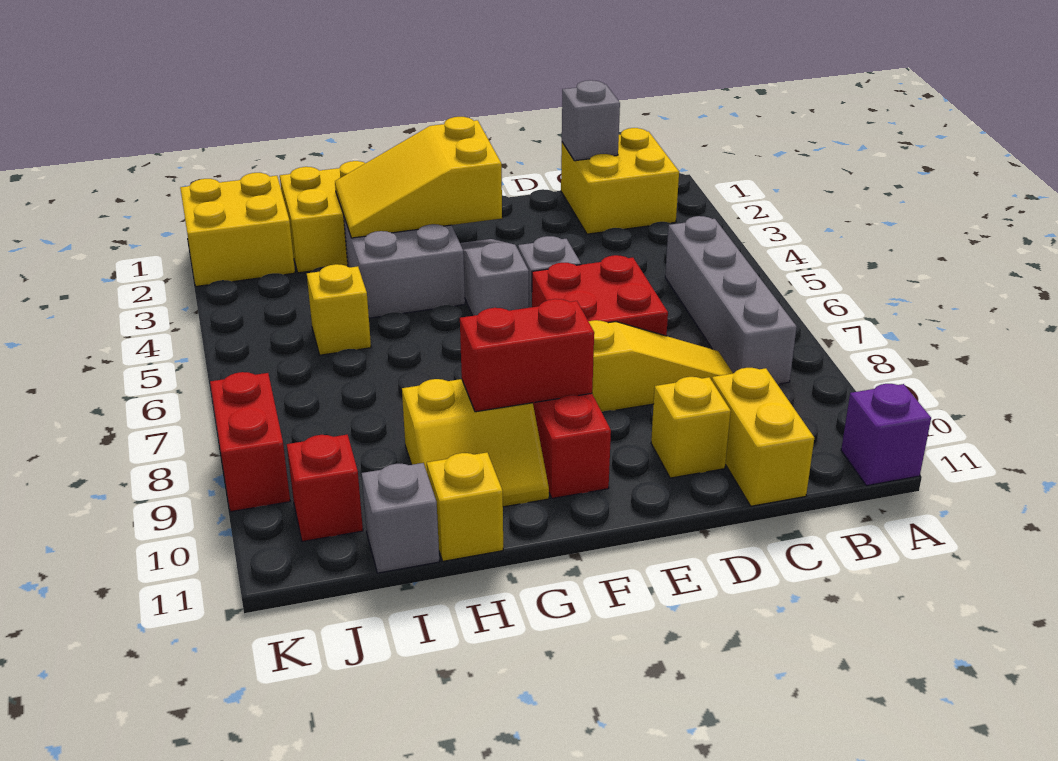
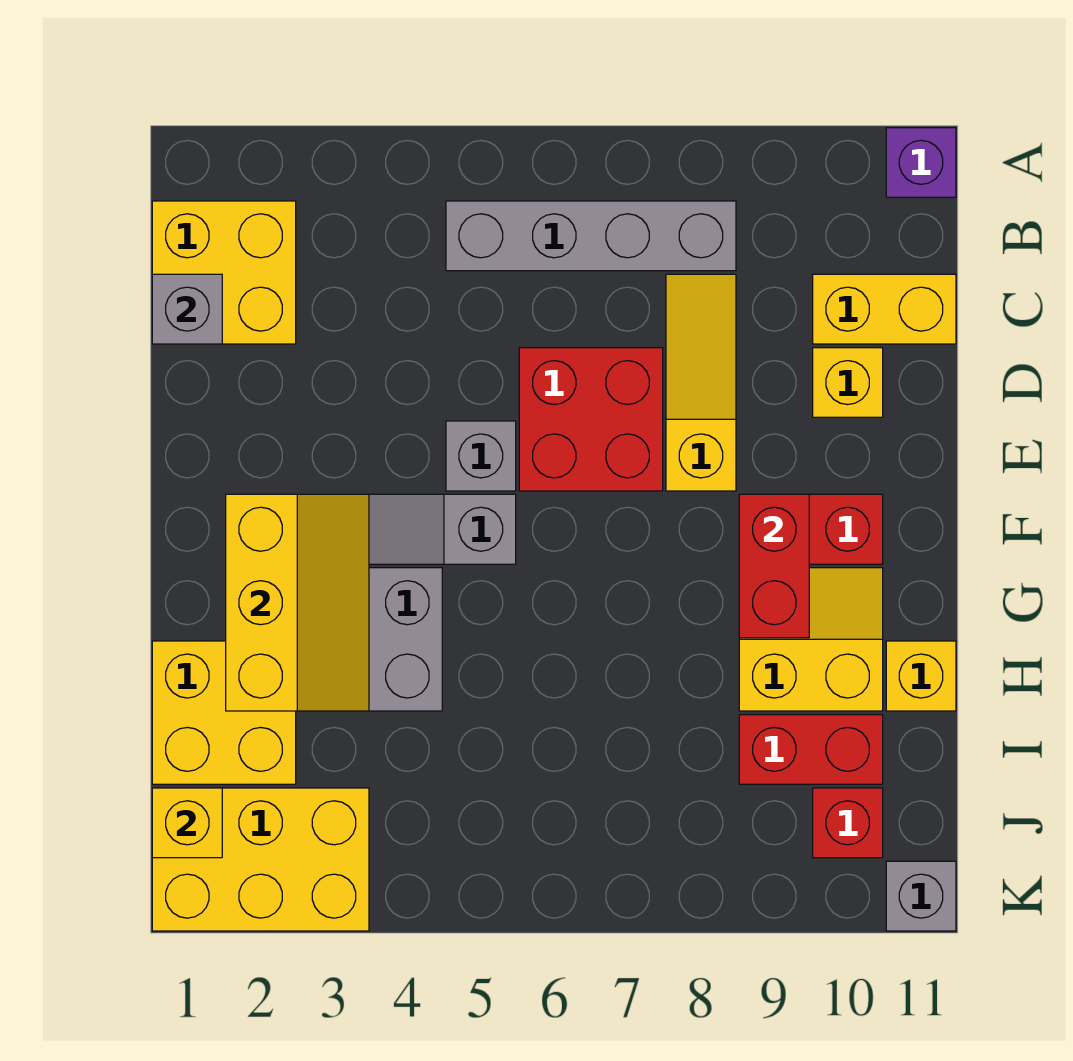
yellow slope F2:H3 level 2 top F -> yellow slope F2:H3 level 2 top 2
yellow slope G9:H10 level 1 top 9 -> yellow slope G9:H10 level 1 top H
yellow brick I5 level 1 -> yellow brick J1 level 2
grey brick I11 level 1 -> grey brick K11 level 1
yellow brick J1:K2 level 1 -> yellow brick J1:K3 level 1
red brick K8:K9 level 1 -> red brick I9:I10 level 1

